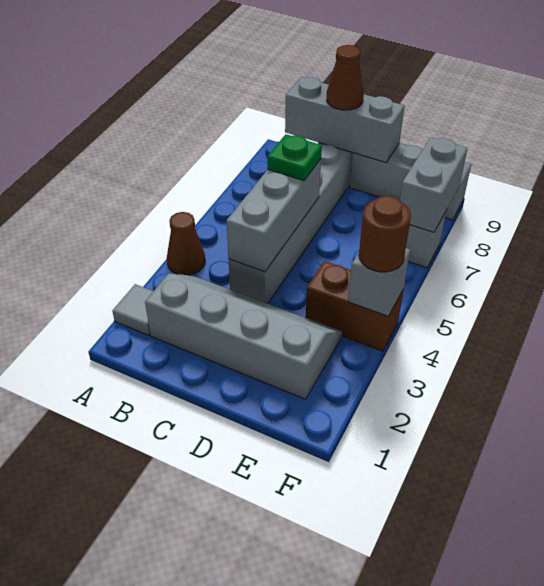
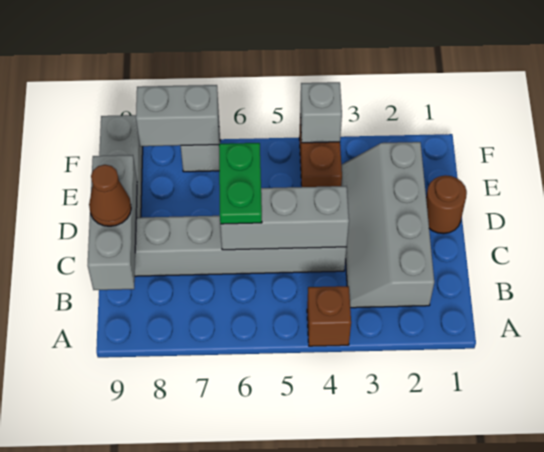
grey tile A2 level 1 -> none
brown cone A4 level 1 -> brown brick A4 level 1
green plate C6 level 3 -> green plate C6:D6 level 3
brown round brick F4 level 3 -> brown round brick D1 level 1

